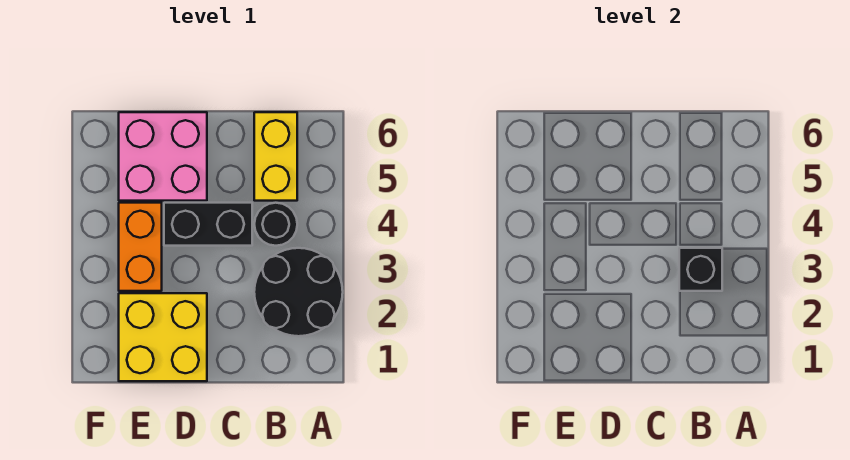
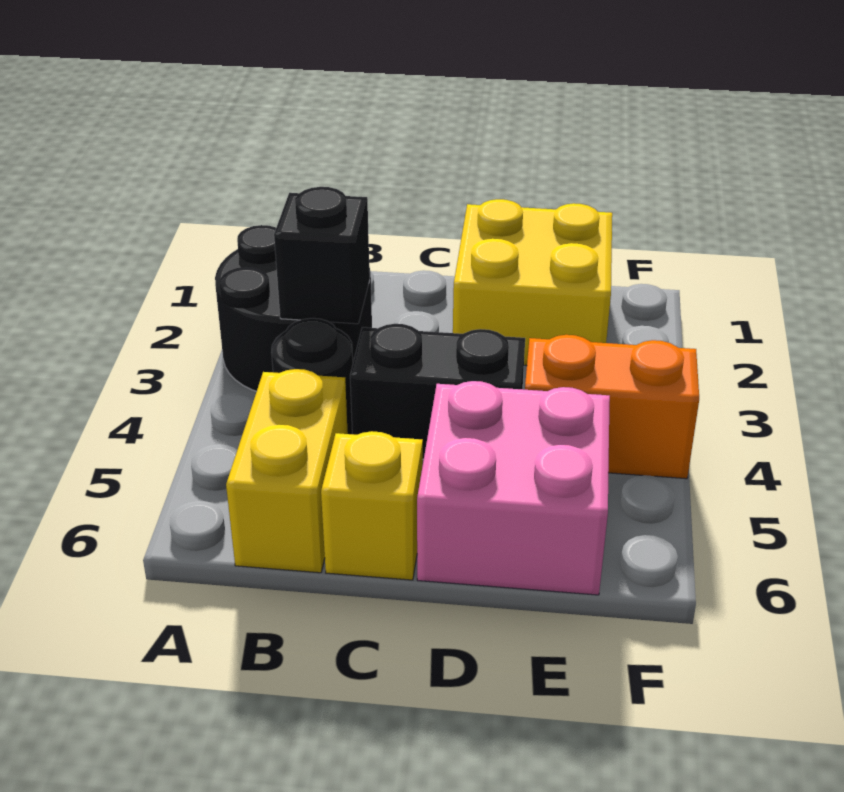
none -> yellow brick C6 level 1
orange brick E3:E4 level 1 -> orange brick E4:F4 level 1

